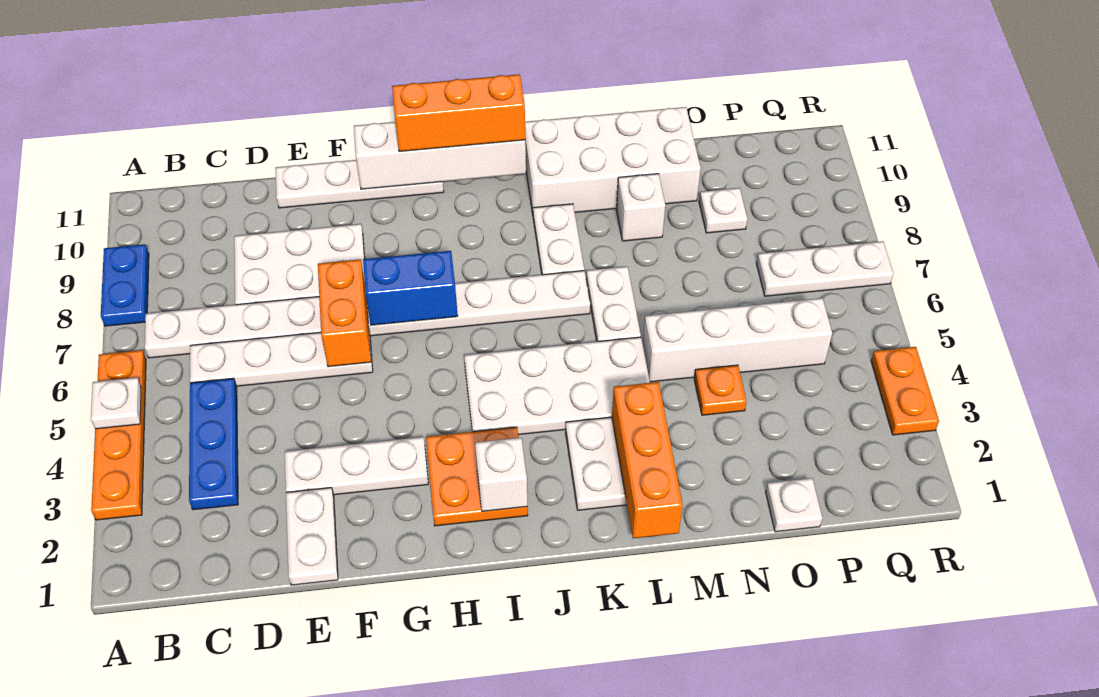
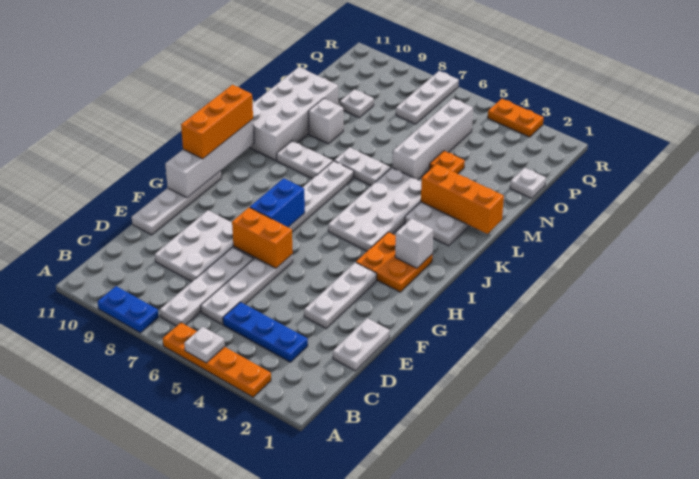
white plate E1:E2 level 1 -> white plate D1:E1 level 1

